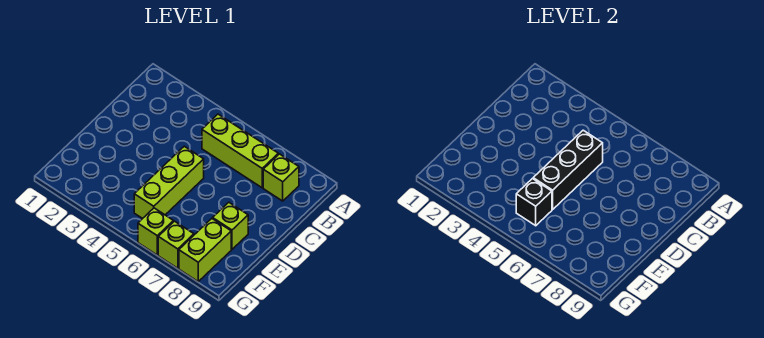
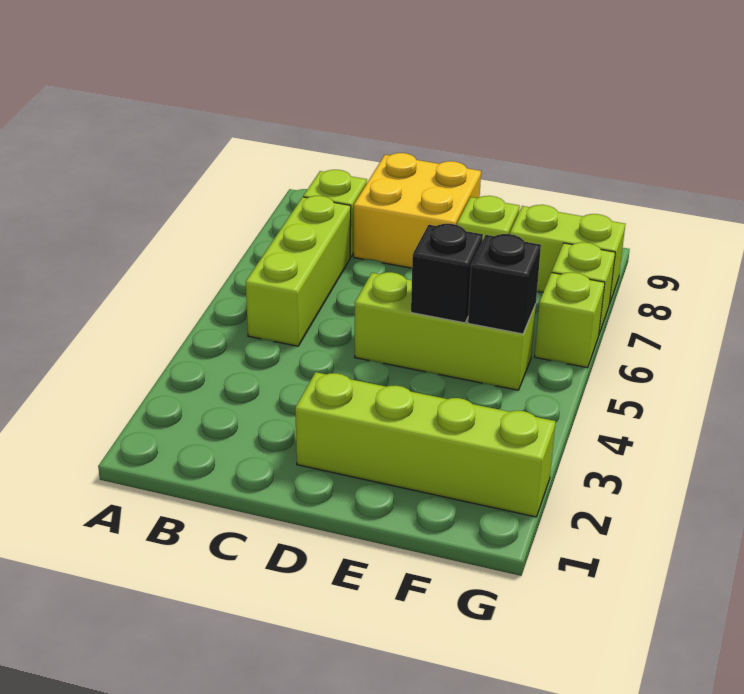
black brick C5:E5 level 2 -> black brick E5 level 2
none -> yellow brick C8:D9 level 1
none -> lime brick D2:G2 level 1

